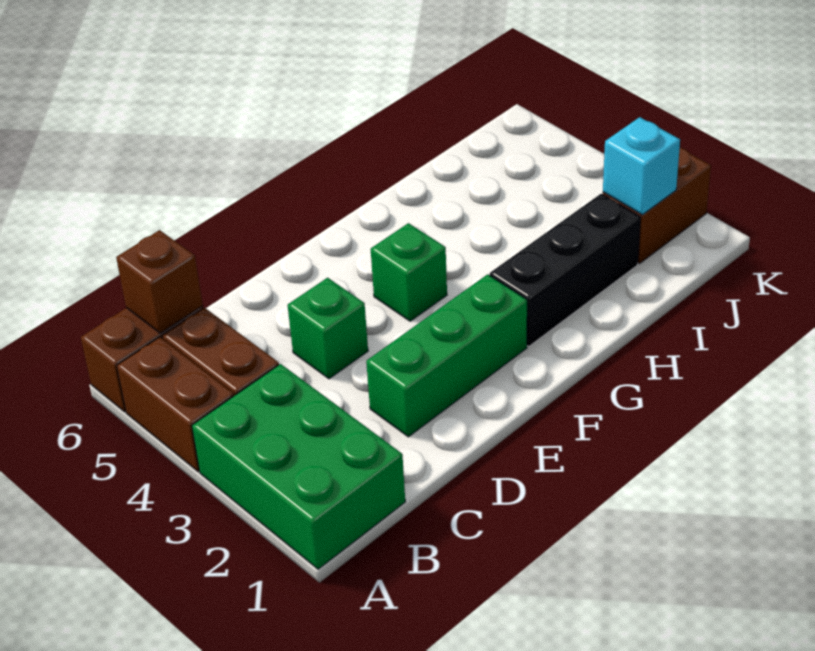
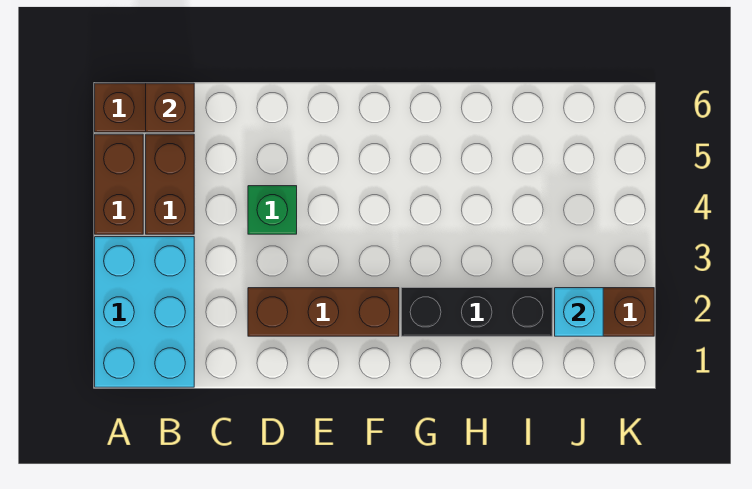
green brick A1:B3 level 1 -> cyan brick A1:B3 level 1
green brick D2:F2 level 1 -> brown brick D2:F2 level 1
green brick F4 level 1 -> none

